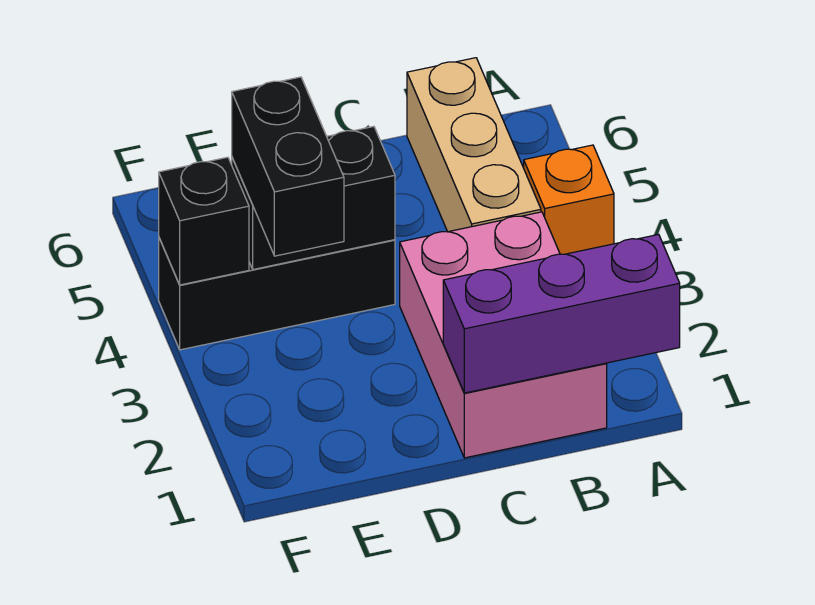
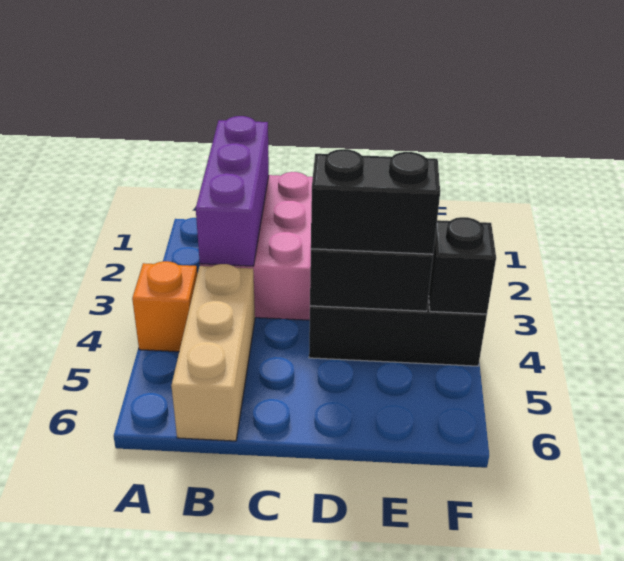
purple brick A1:C1 level 2 -> purple brick B1:B3 level 2
black brick E3:E4 level 3 -> black brick D4:E4 level 3

